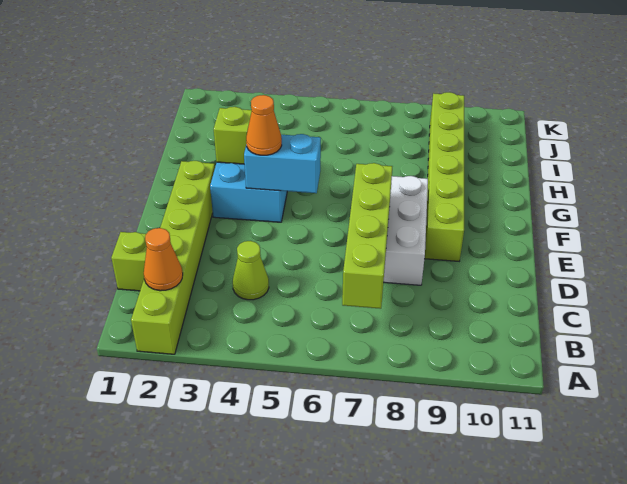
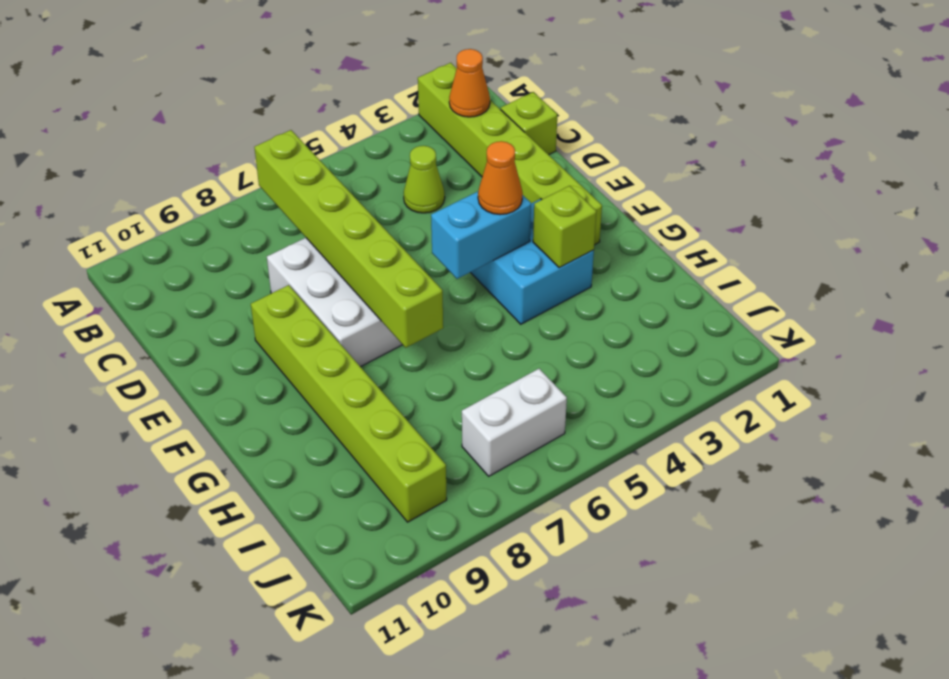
lime brick B7:E7 level 2 -> lime brick B7:G7 level 2
none -> white brick J6:J7 level 1

